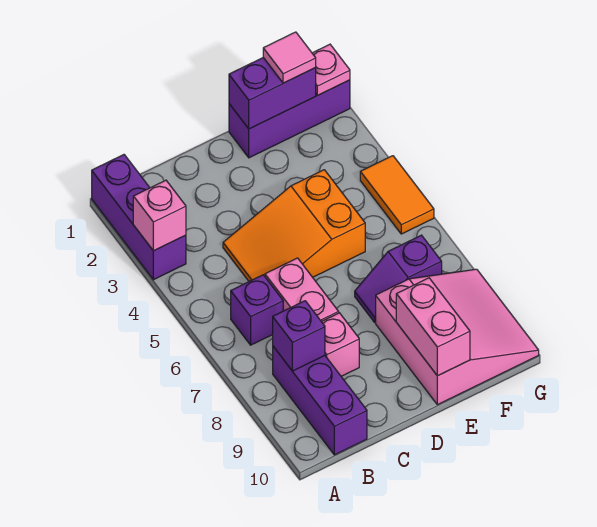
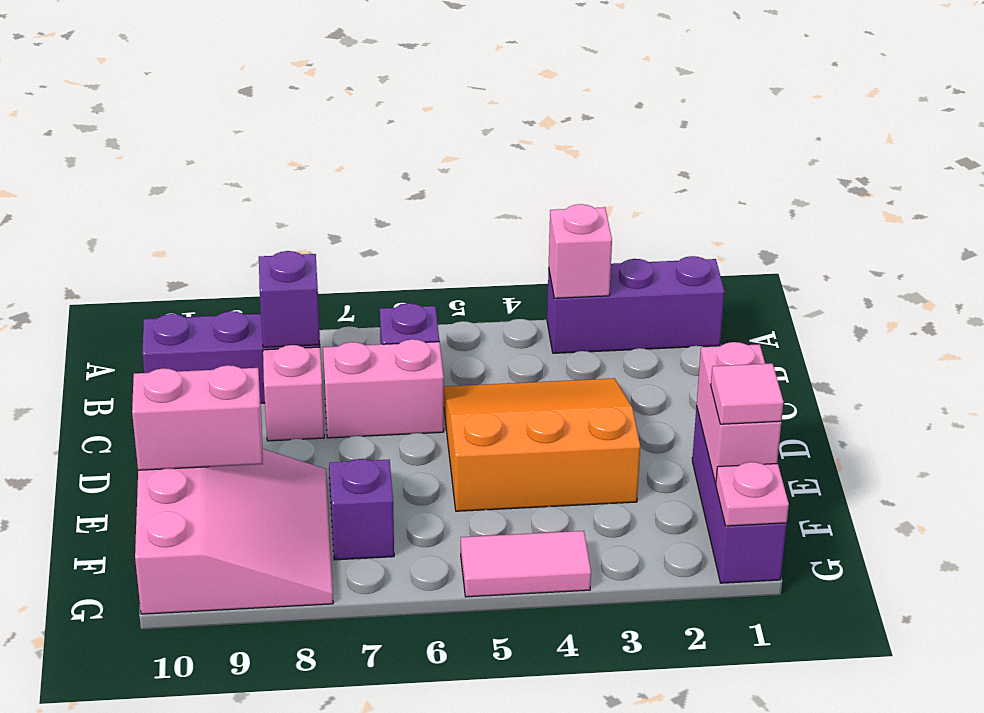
orange slope C4:E5 level 1 top E -> orange slope C3:E5 level 1 top E
purple brick E1:F1 level 2 -> pink brick E1:F1 level 2
pink slope E8:G10 level 1 top E -> pink slope E8:G10 level 1 top 10
orange tile G4:G5 level 1 -> pink tile G4:G5 level 1

